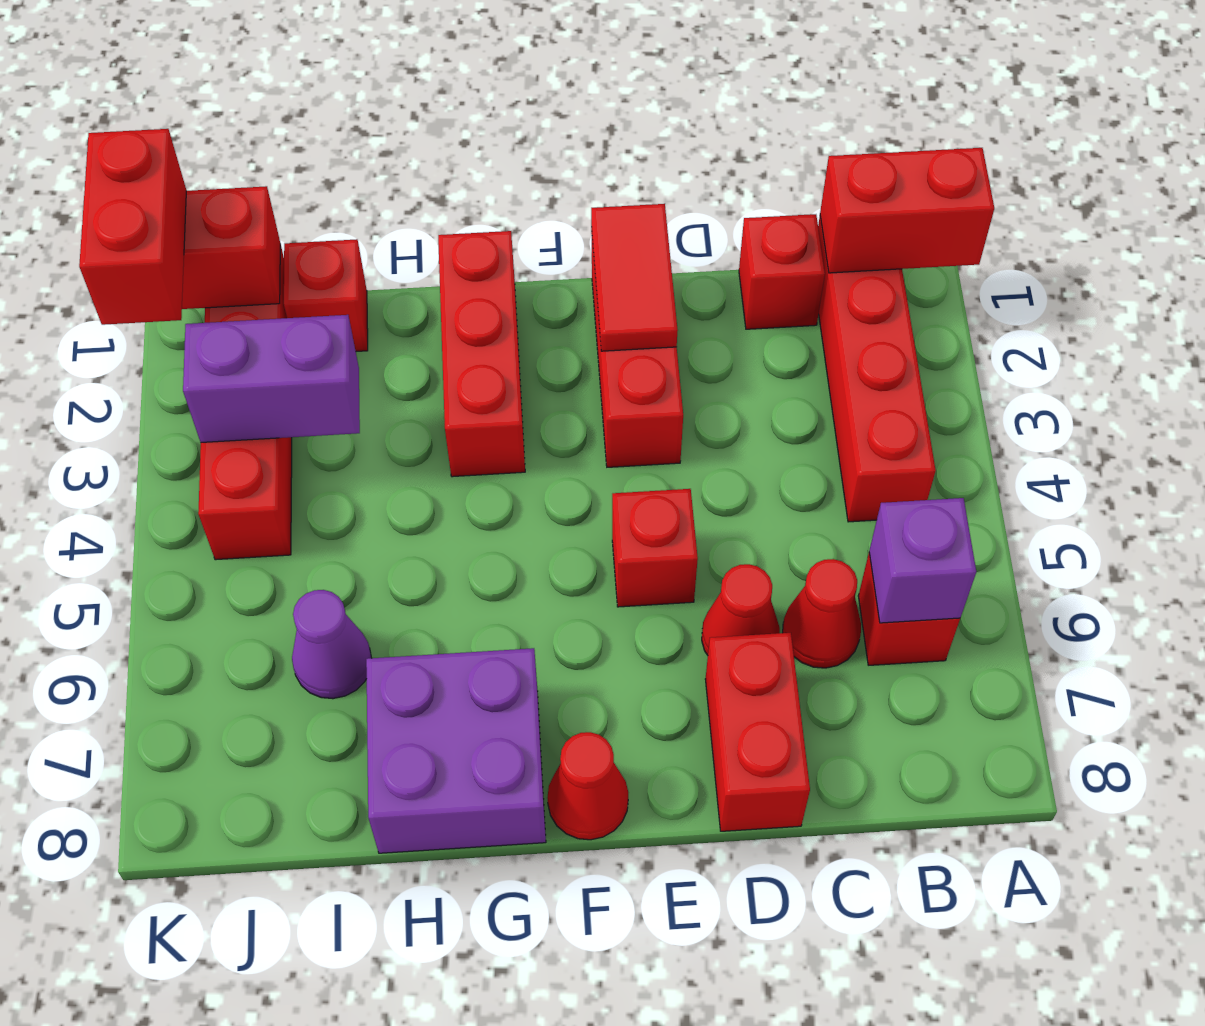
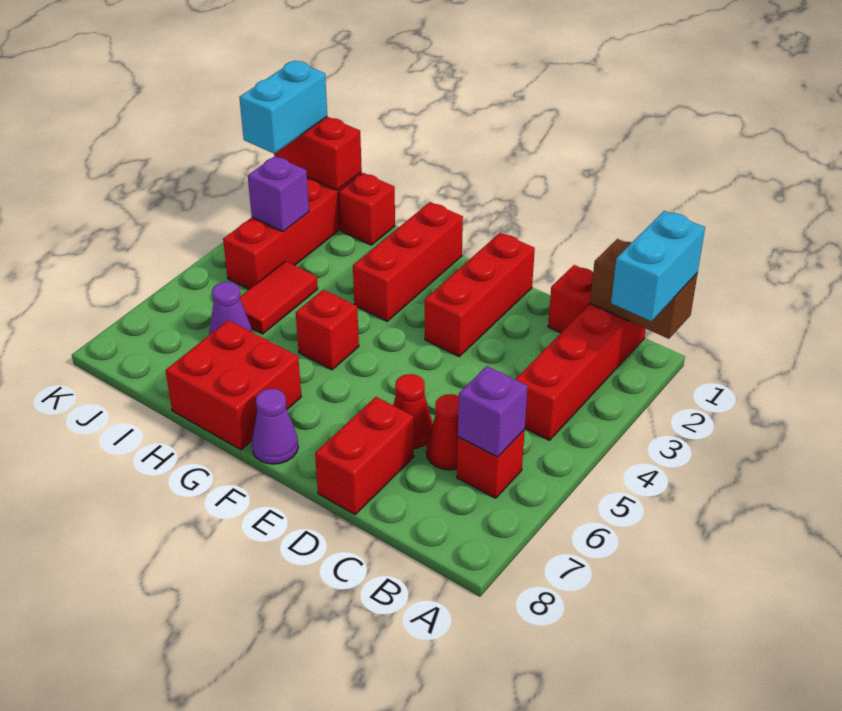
red brick A1:B1 level 2 -> brown brick A1:B1 level 2
none -> cyan brick A1:A2 level 3
red tile E1:E2 level 2 -> red tile I4:I5 level 1
red brick E5 level 1 -> red brick G5 level 1
red cone F8 level 1 -> purple cone F8 level 1
purple brick G7:H8 level 1 -> red brick G7:H8 level 1
purple brick I3:J3 level 2 -> purple brick J3 level 2
red brick K1:K2 level 3 -> cyan brick K1:K2 level 3

